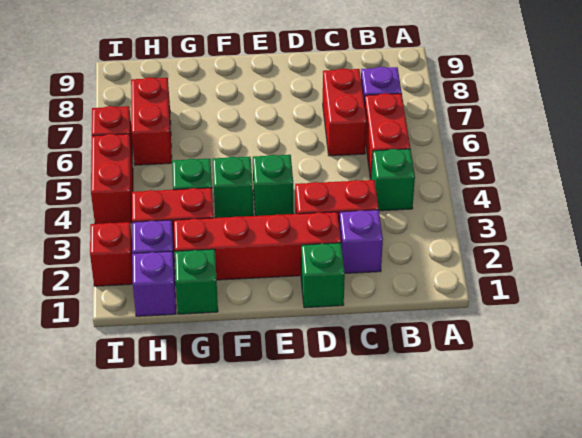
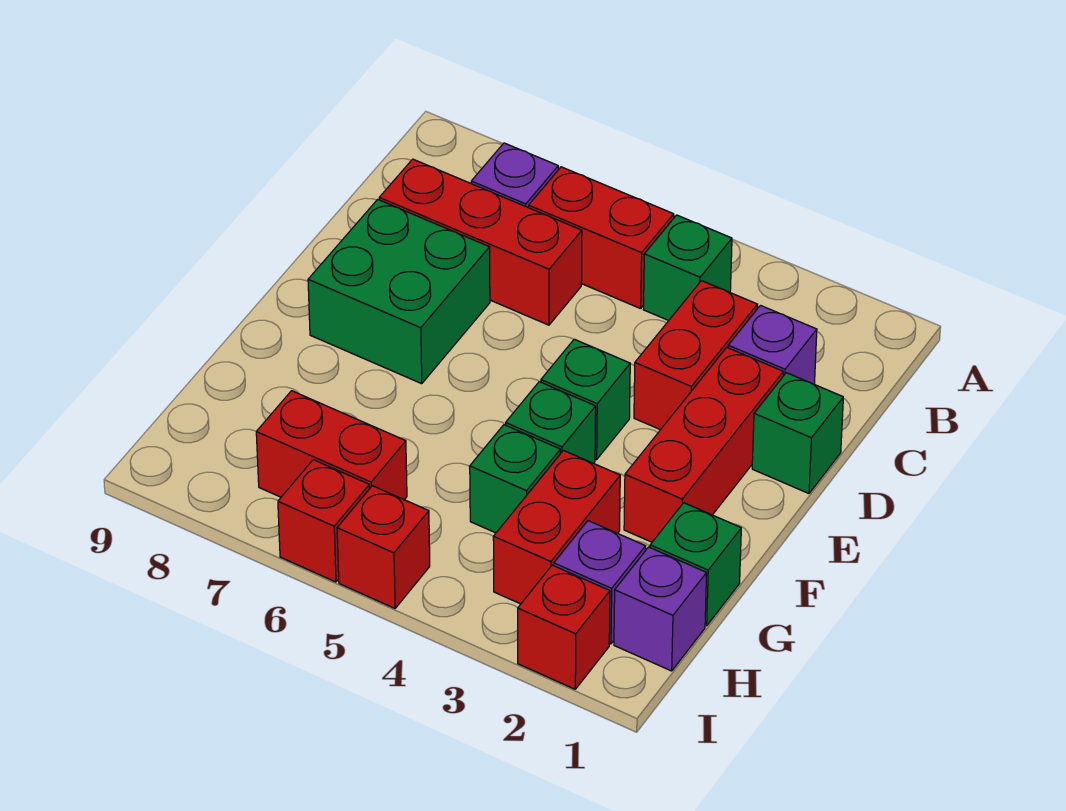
red brick C6:C7 level 1 -> red brick C6:C8 level 1
red brick D2:G2 level 1 -> red brick D2:F2 level 1
none -> green brick D7:E8 level 1
red brick I4:I5 level 1 -> red brick I5 level 1

